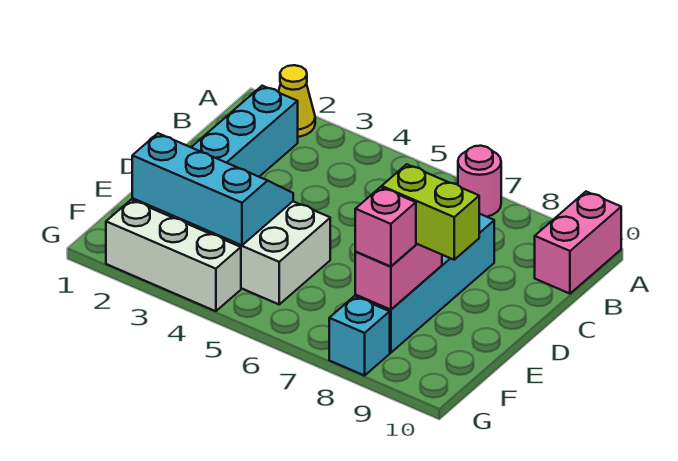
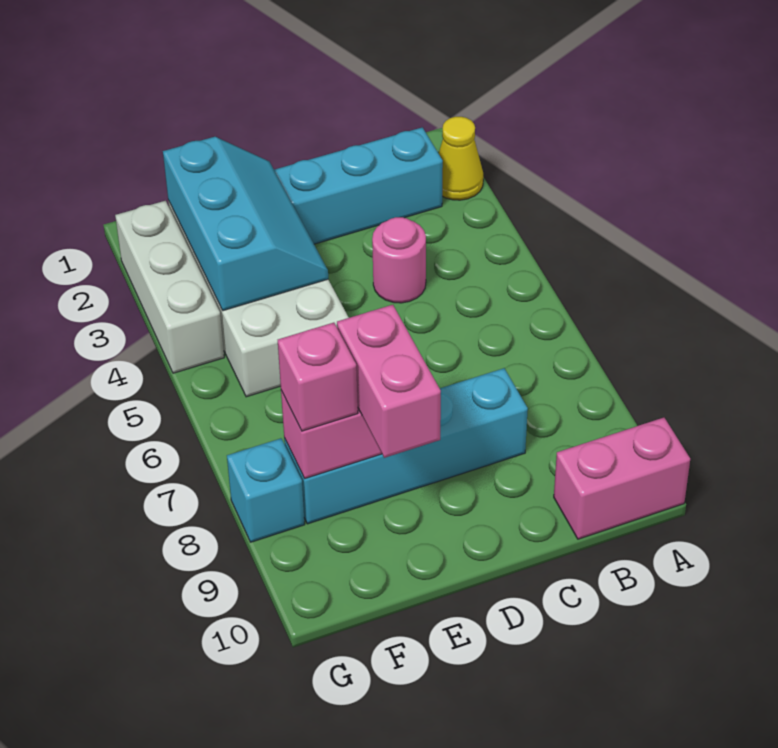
pink round brick A7 level 1 -> pink round brick C4 level 1
lime brick E8:E9 level 3 -> pink brick E8:E9 level 3

